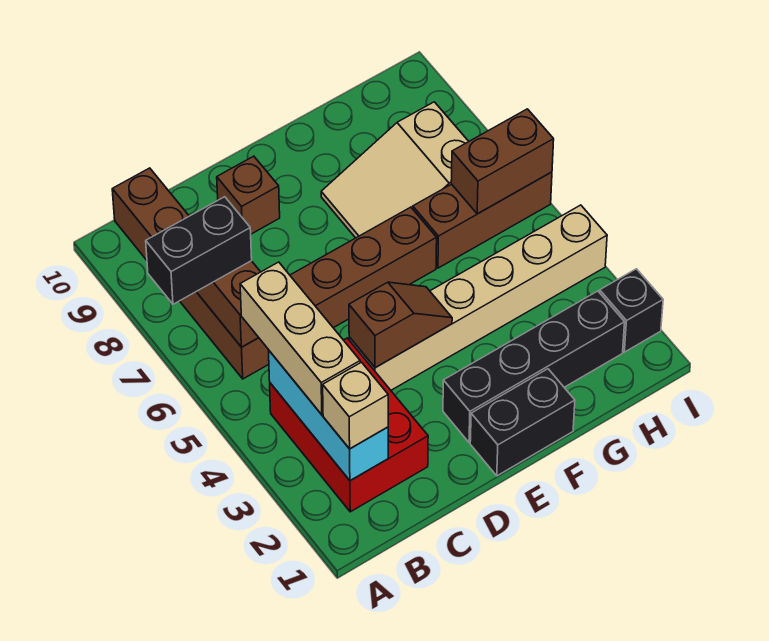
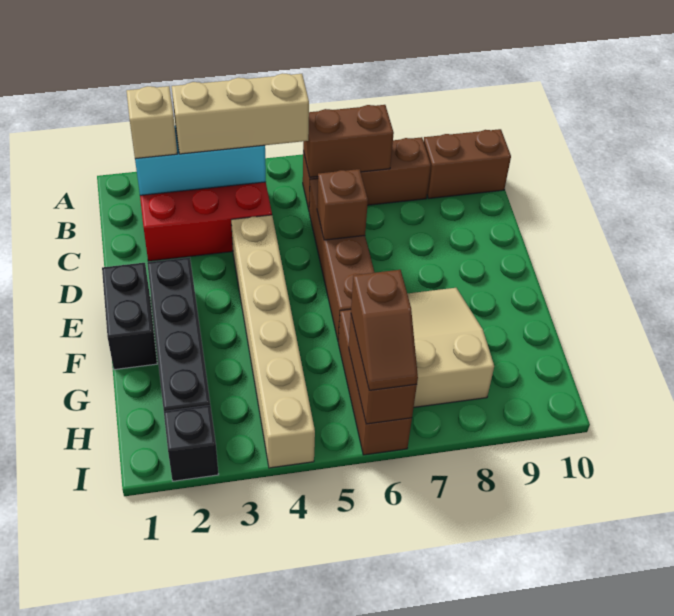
black brick A7:B7 level 3 -> none
brown slope D4:E4 level 2 top D -> brown slope H6:I6 level 3 top H
brown brick D9 level 1 -> brown brick D6 level 2

